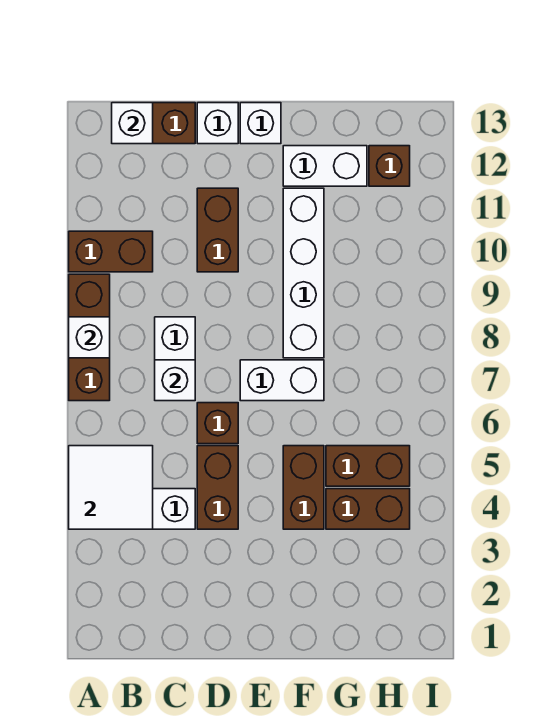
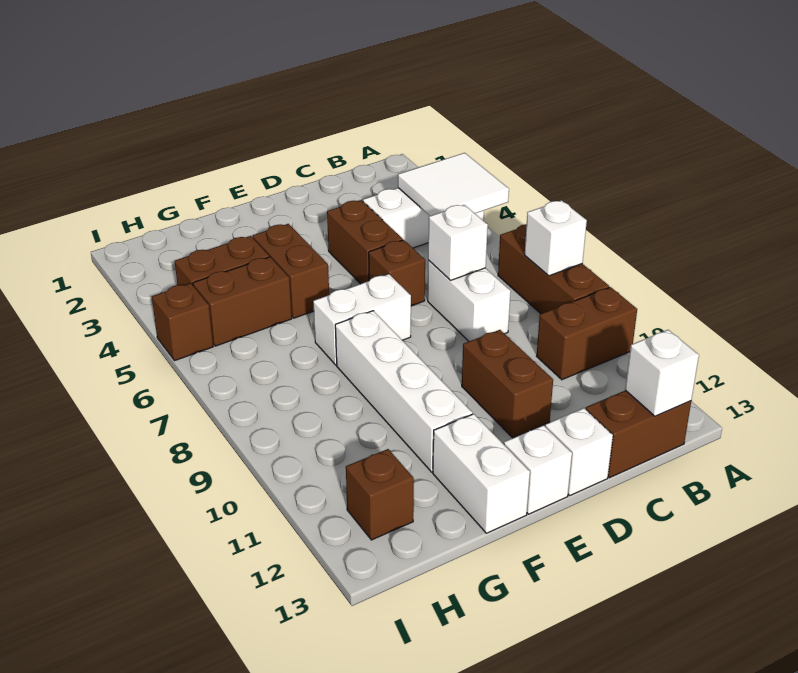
white brick F12:G12 level 1 -> white brick F12:F13 level 1
none -> brown brick I5 level 1

